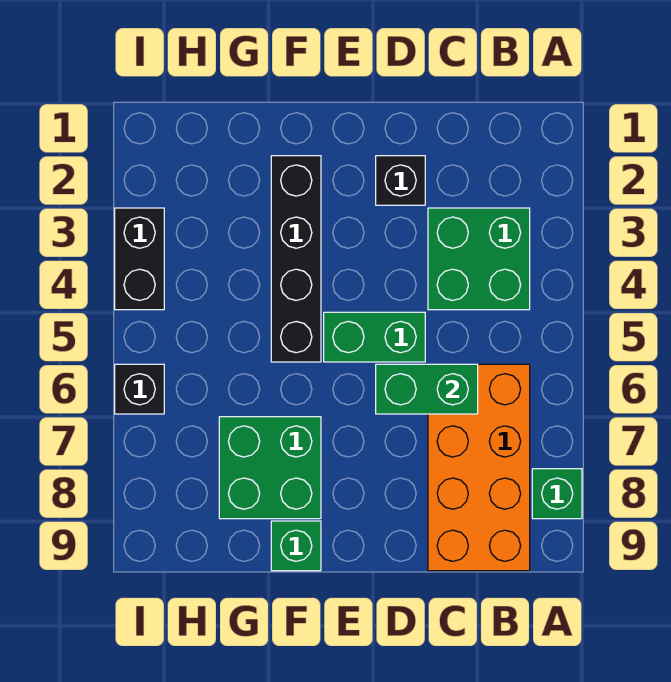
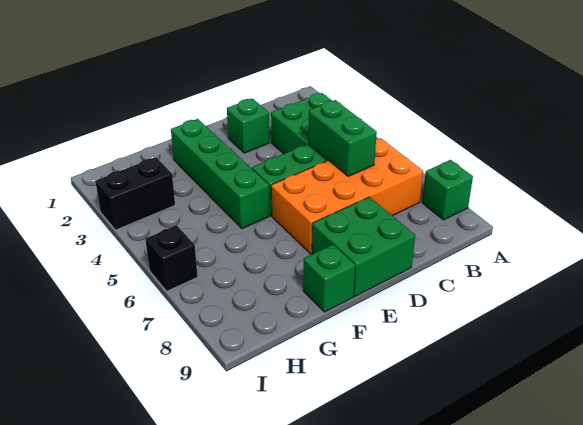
orange brick B6:C9 level 1 -> orange brick B6:E7 level 1
green brick C6:D6 level 2 -> green brick C5:C6 level 2
black brick D2 level 1 -> green brick D2 level 1
black brick F2:F5 level 1 -> green brick F2:F5 level 1
green brick F7:G8 level 1 -> green brick D8:E9 level 1
black brick I3:I4 level 1 -> black brick H3:I3 level 1

